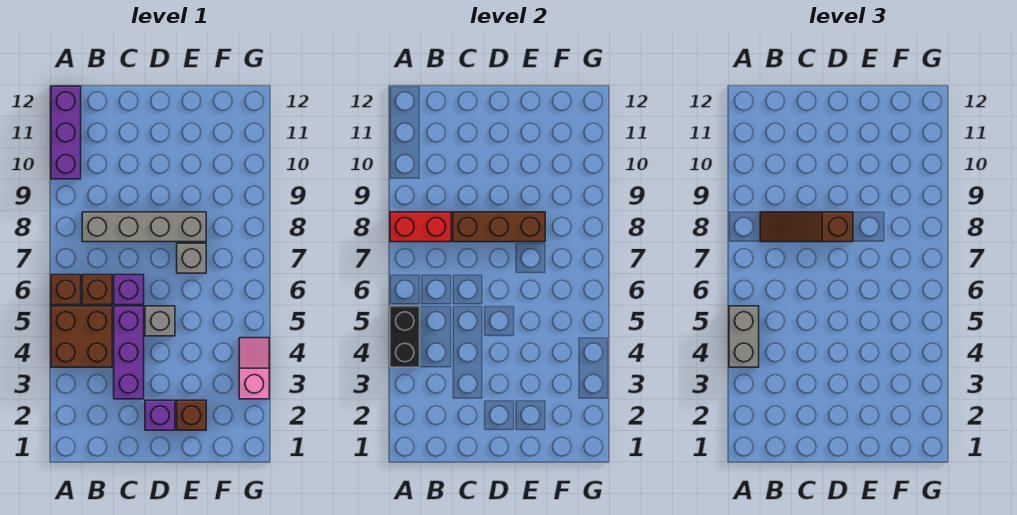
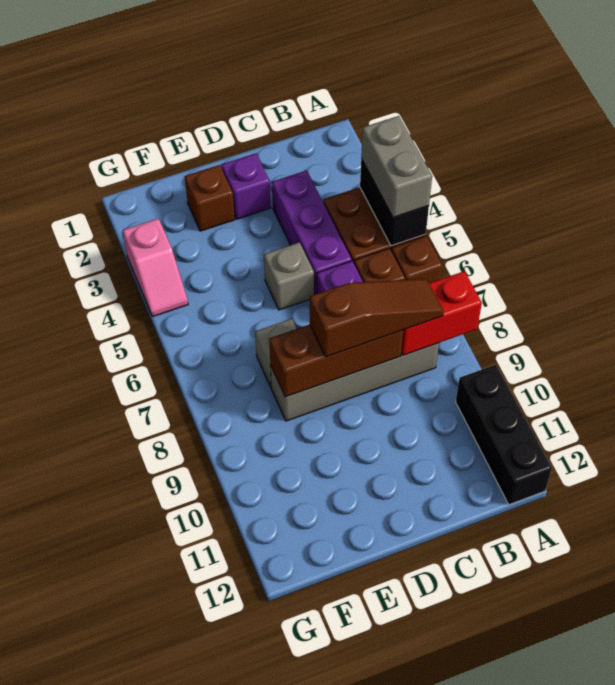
purple brick A10:A12 level 1 -> black brick A10:A12 level 1

